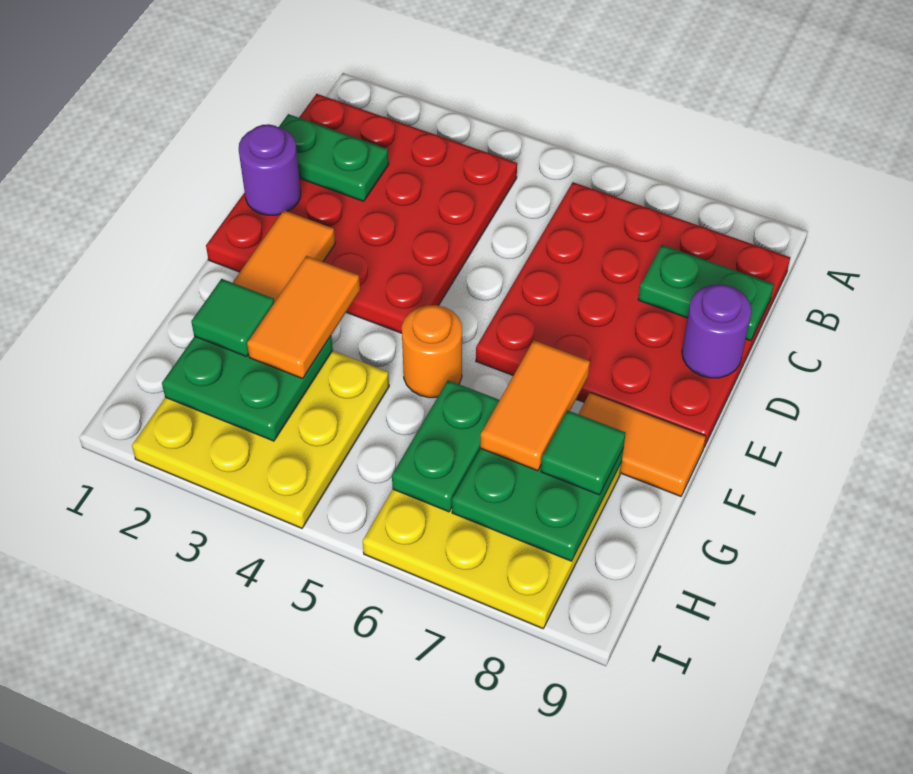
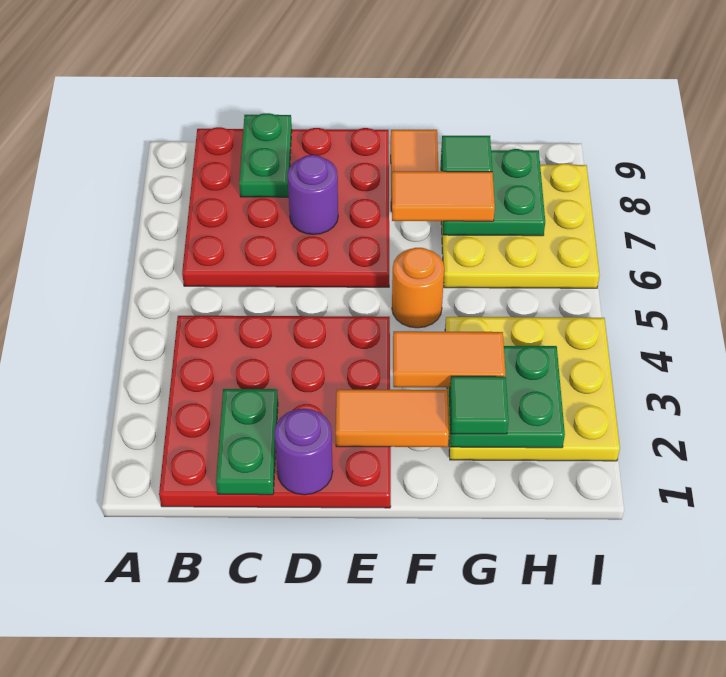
purple round brick D9 level 2 -> purple round brick D7 level 2
green plate G6:H6 level 2 -> none

